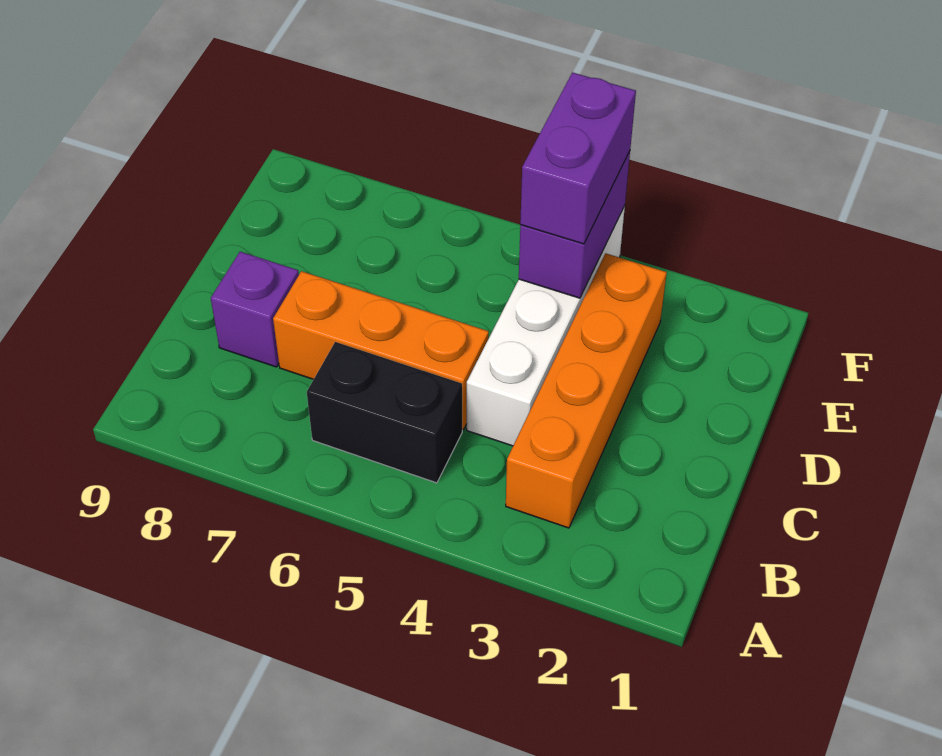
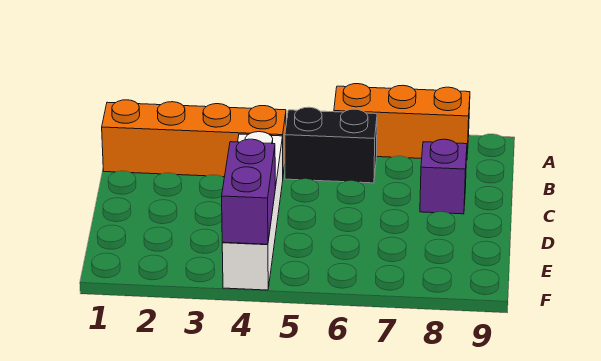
orange brick B3:E3 level 1 -> orange brick B1:B4 level 1
orange brick C5:C7 level 1 -> orange brick A6:A8 level 1
purple brick E4:F4 level 3 -> none

